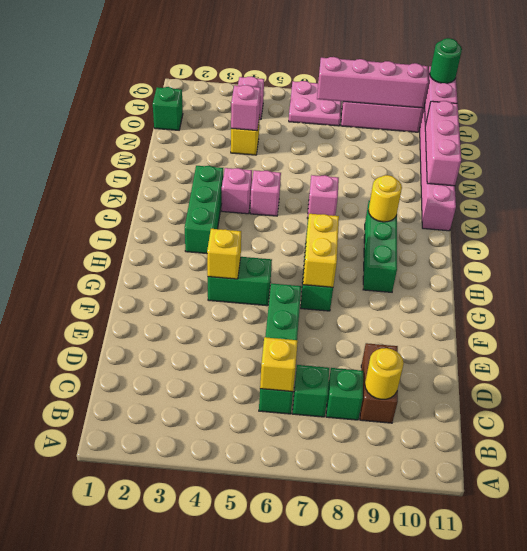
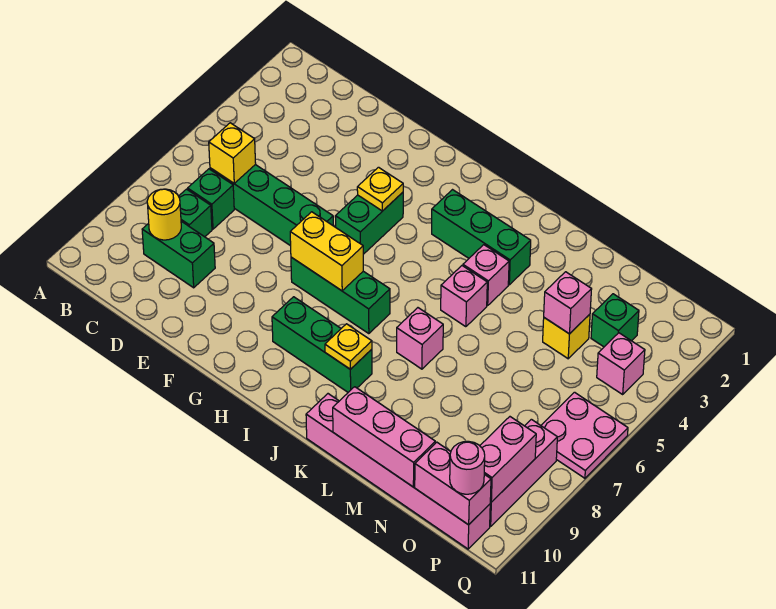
brown brick C9:D9 level 1 -> green brick C9:D9 level 1
yellow brick G4 level 2 -> yellow plate G4 level 2
yellow round brick J9 level 2 -> yellow plate J9 level 2
green brick O1 level 1 -> green brick O3 level 1
pink brick P7:P10 level 2 -> pink brick P9:P10 level 2
green round brick P11 level 3 -> pink round brick P11 level 3

